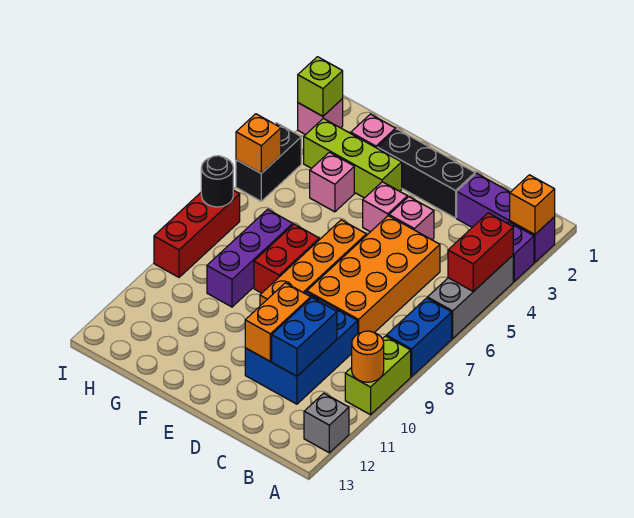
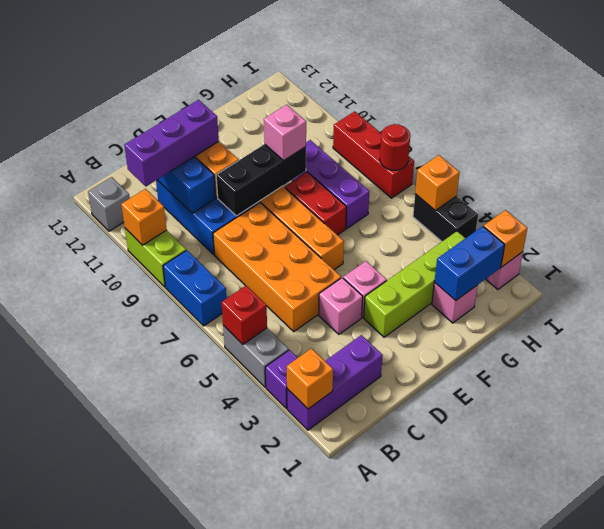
grey brick A4:A6 level 1 -> grey brick A4:A5 level 1
red brick A4:A5 level 2 -> red brick A5 level 2
orange round brick A10 level 2 -> orange brick A10 level 2
none -> purple brick B11:D11 level 3
black brick D2:F2 level 1 -> black brick D9:F9 level 2
lime brick F3:H3 level 1 -> lime brick E3:H3 level 1
none -> blue brick G2:H2 level 2
pink brick G4 level 1 -> pink brick F9 level 3
lime brick I2 level 2 -> orange brick I2 level 2
black round brick I7 level 2 -> red round brick I7 level 2

